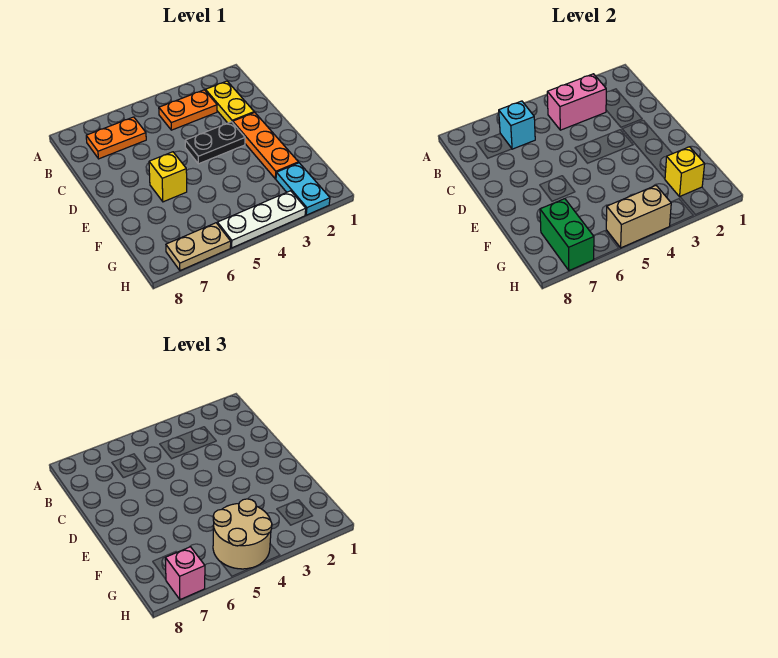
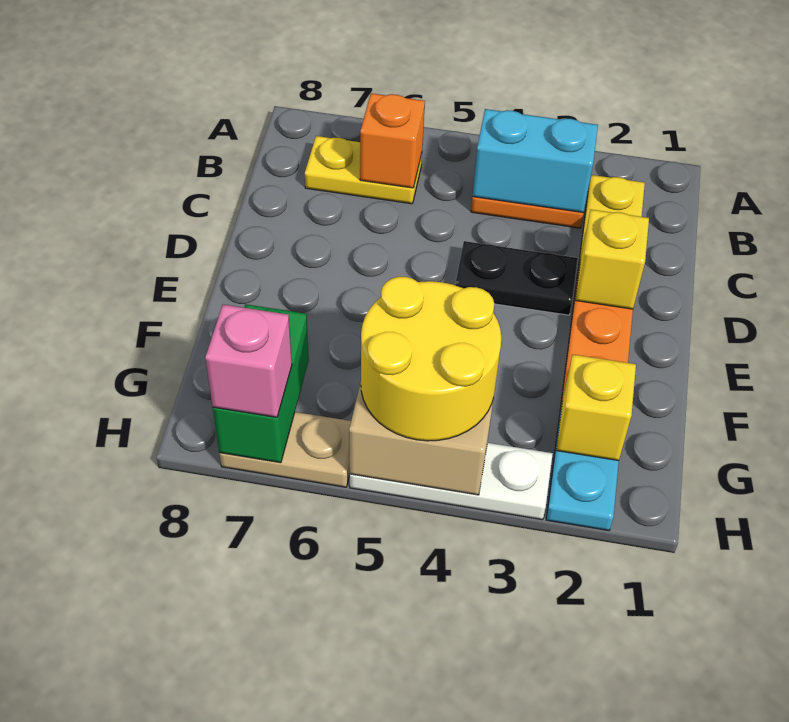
pink brick B3:B4 level 2 -> cyan brick B3:B4 level 2
orange plate B6:B7 level 1 -> yellow plate B6:B7 level 1
cyan brick B6 level 2 -> orange brick B6 level 2
yellow brick E6 level 1 -> yellow brick D2 level 2
tan round brick G4:H5 level 3 -> yellow round brick G4:H5 level 3

